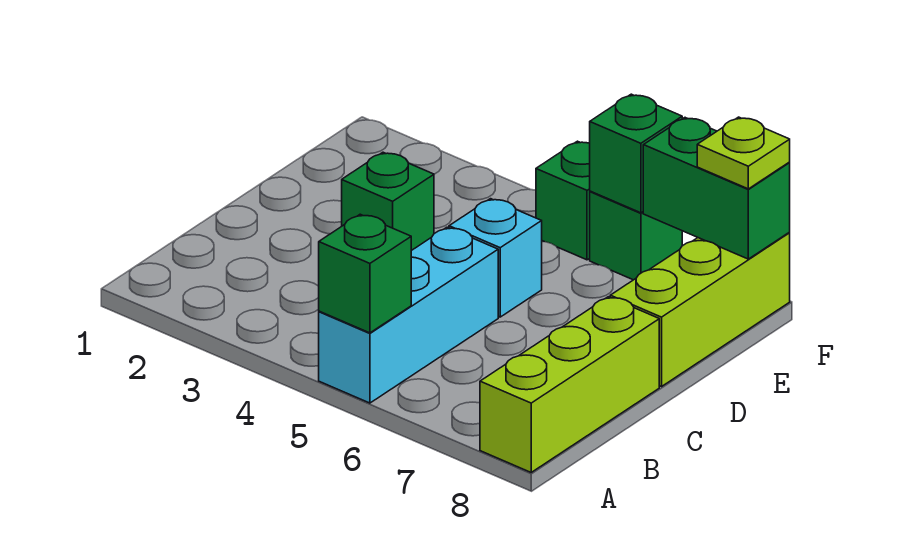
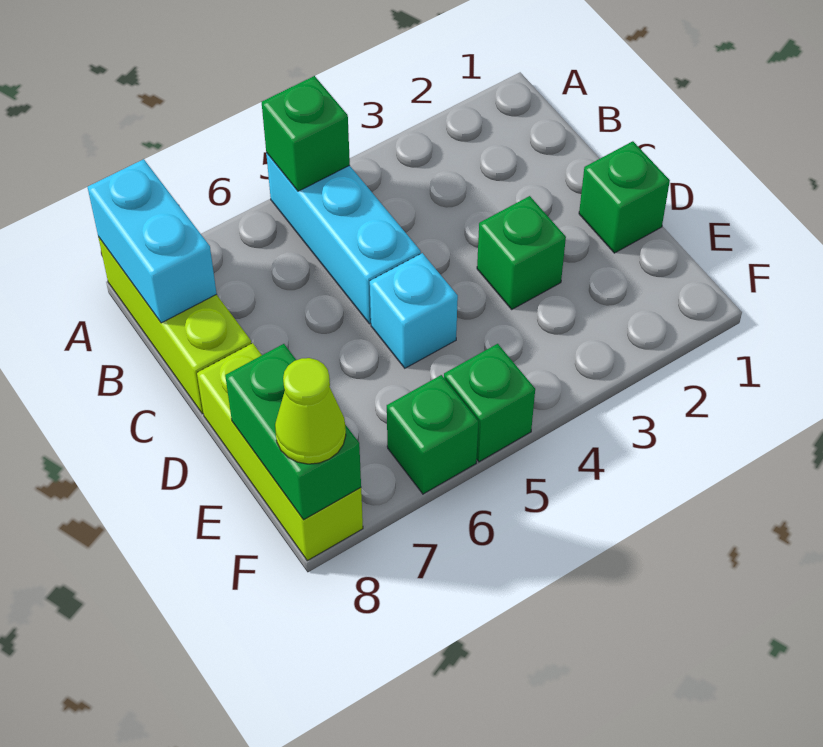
none -> cyan brick A8:B8 level 2
green brick F6 level 2 -> green brick D1 level 1
green brick F7:F8 level 2 -> green brick E8:F8 level 2
lime plate F8 level 3 -> lime cone F8 level 3

